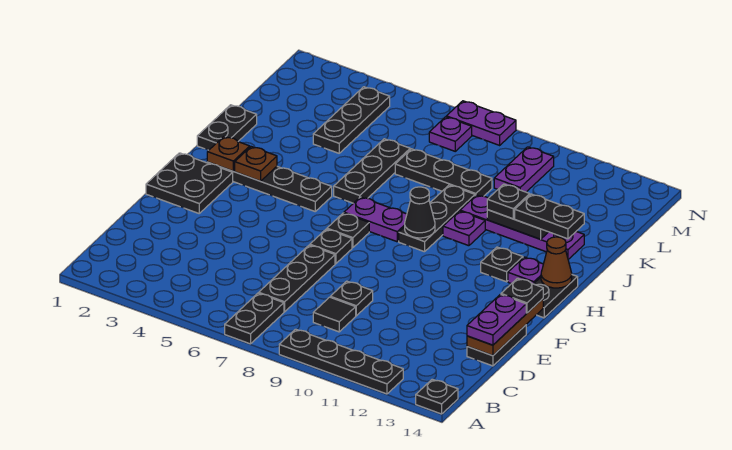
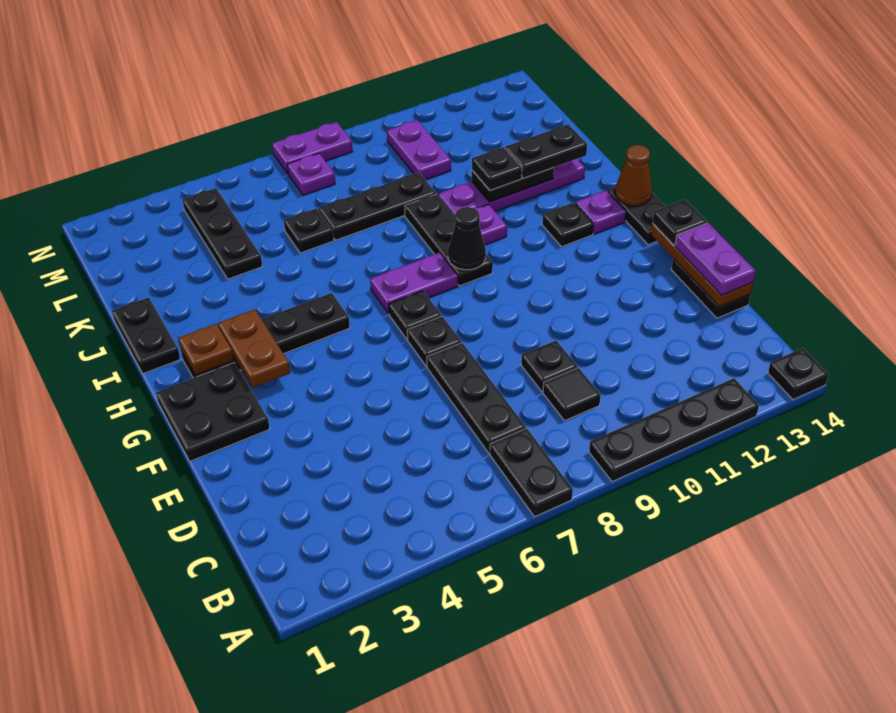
brown plate H3 level 2 -> brown plate G3:H3 level 2
black plate I6:K6 level 1 -> black plate K6 level 1

